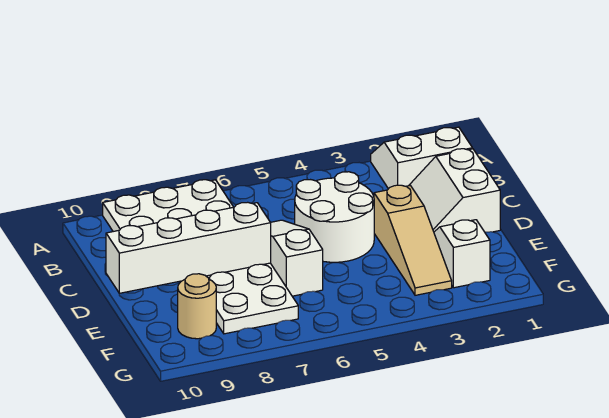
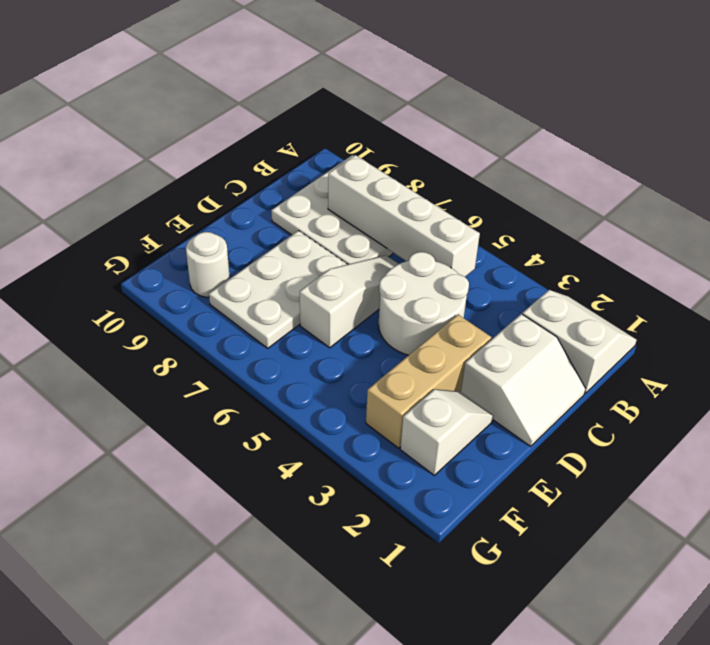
white slope C1:D2 level 1 top 1 -> white slope C1:D2 level 1 top 2
tan slope D3:F3 level 1 top D -> tan brick D3:F3 level 1
white brick D7:D10 level 2 -> white brick B5:B8 level 2
tan round brick F9 level 1 -> white round brick F9 level 1

